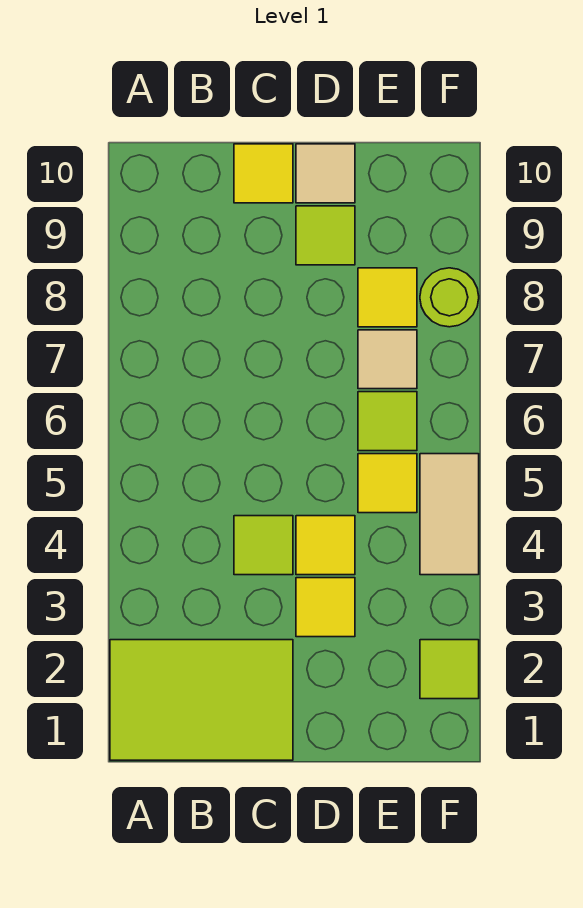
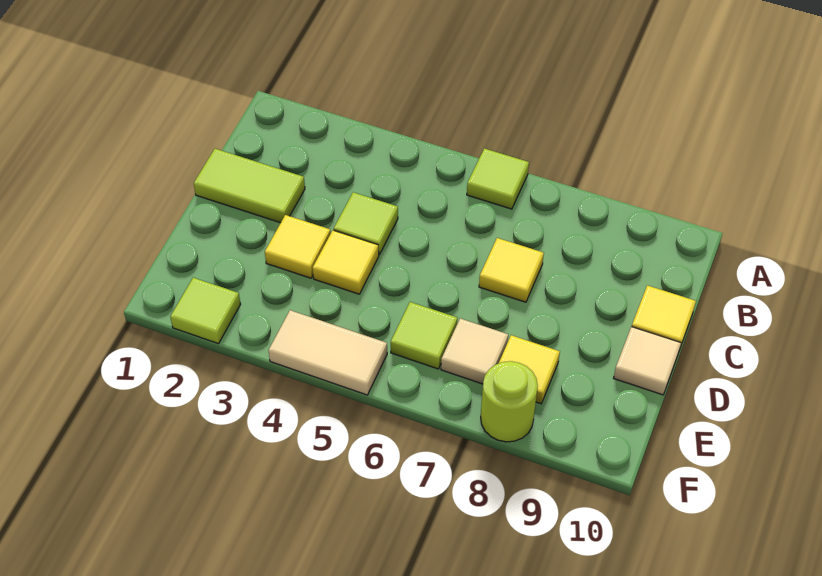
lime tile A1:C2 level 1 -> lime tile C1:C2 level 1
lime tile D9 level 1 -> lime tile A6 level 1
yellow tile E5 level 1 -> yellow tile C7 level 1

